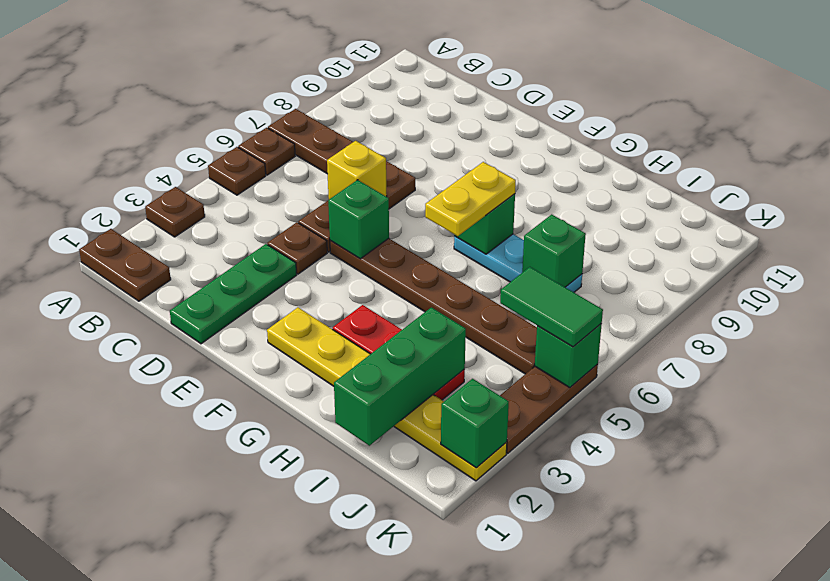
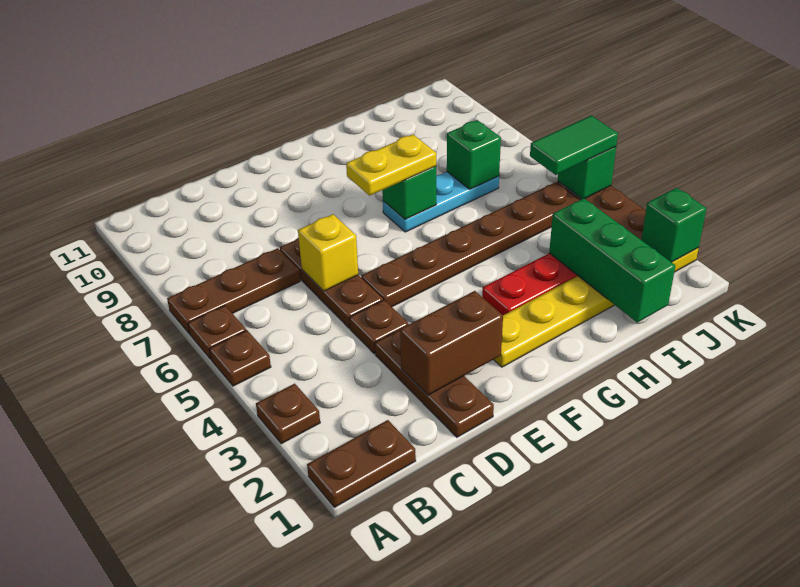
green plate D1:D3 level 1 -> brown plate D1:D3 level 1
none -> brown brick D2:E2 level 2
green brick E5 level 2 -> none
yellow plate G6:G7 level 3 -> yellow plate F7:G7 level 3

